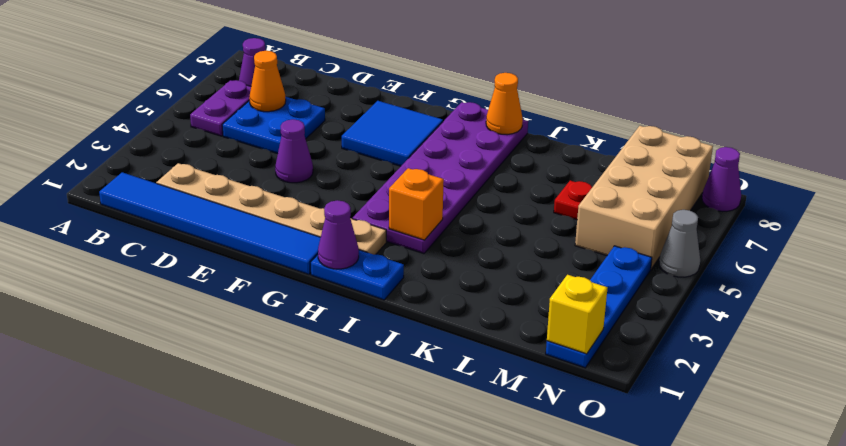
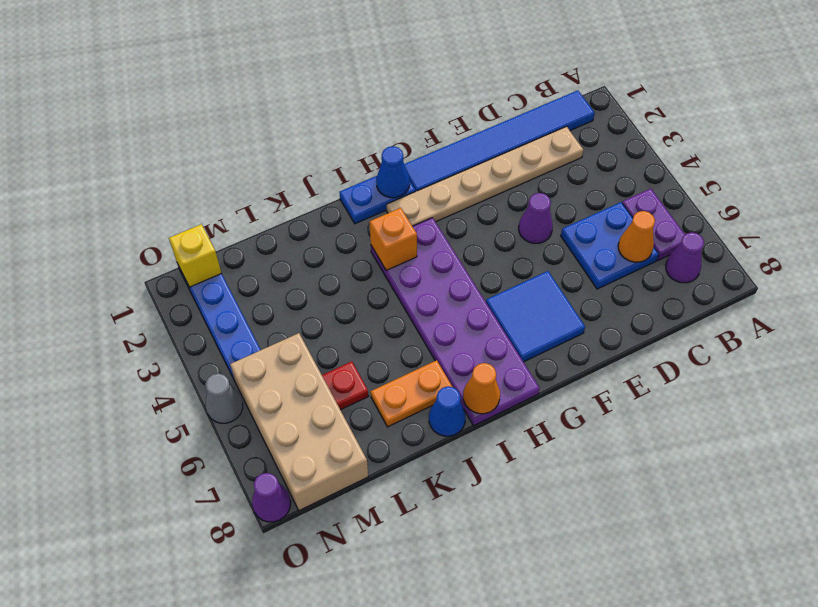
purple cone H1 level 2 -> blue cone H1 level 2
none -> orange plate J7:K7 level 1
none -> blue cone J8 level 1

